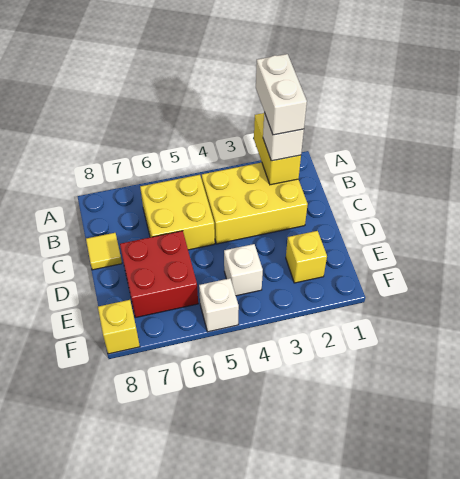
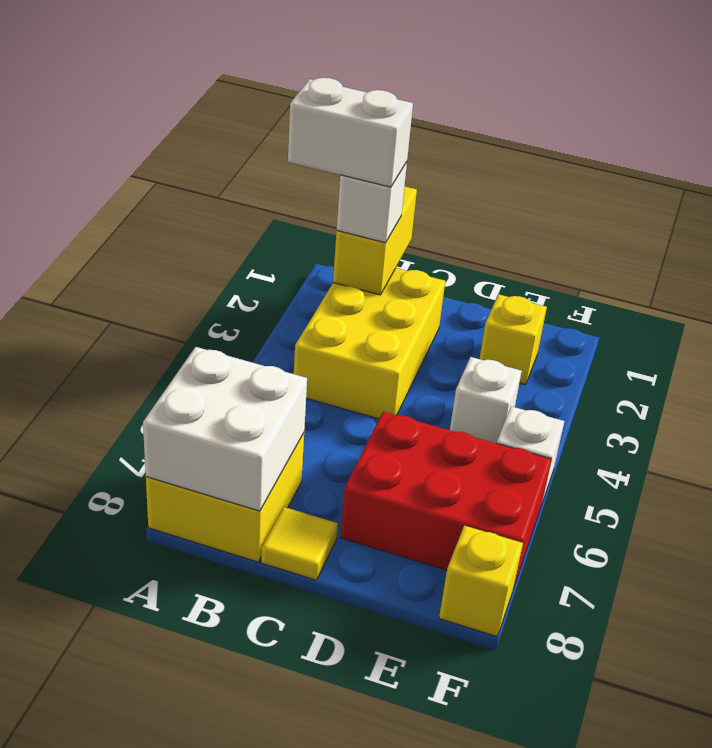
yellow brick A2:B2 level 2 -> yellow brick B1:B2 level 2
none -> white brick A7:B8 level 2
yellow brick B5:C6 level 1 -> yellow brick A7:B8 level 1
red brick D6:E7 level 1 -> red brick D6:F7 level 1

